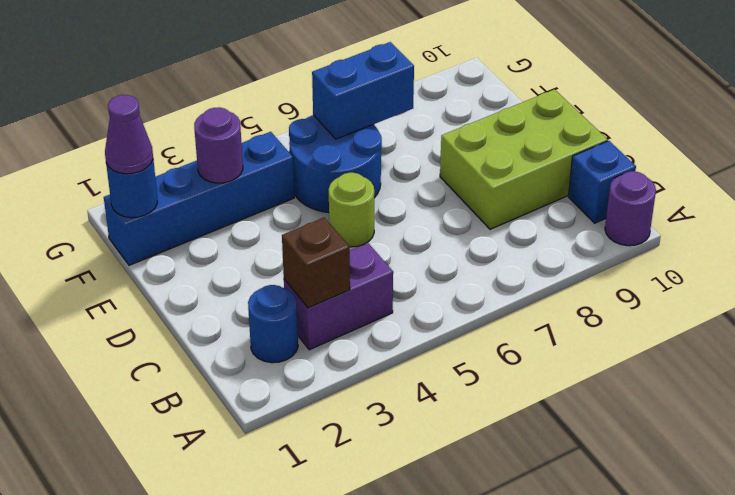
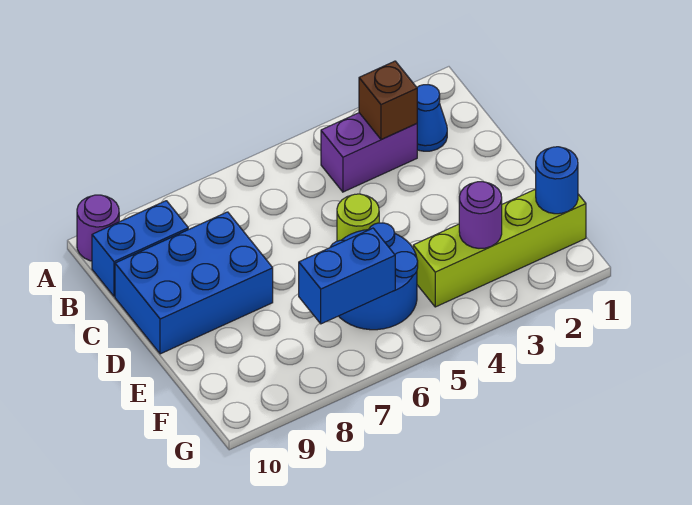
blue round brick B2 level 1 -> blue cone B2 level 1
blue brick B10 level 1 -> blue brick B9:B10 level 1
lime brick C8:D10 level 1 -> blue brick C8:D10 level 1
blue brick F1:F4 level 1 -> lime brick F1:F4 level 1
purple cone F1 level 3 -> none

